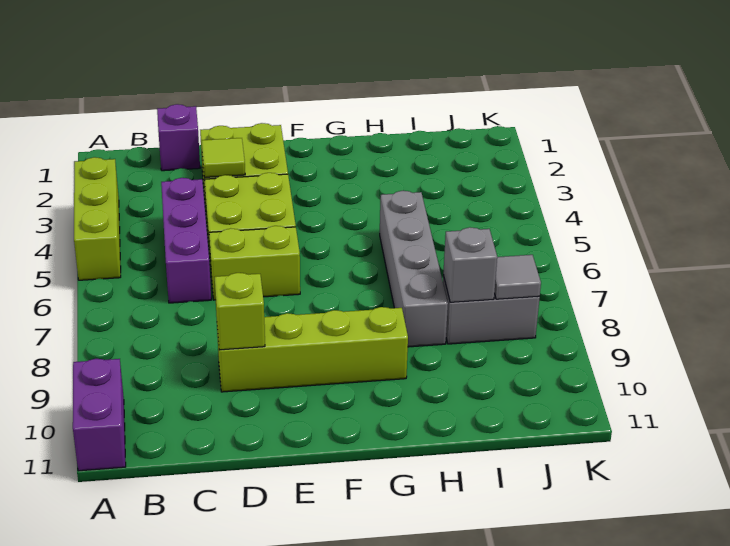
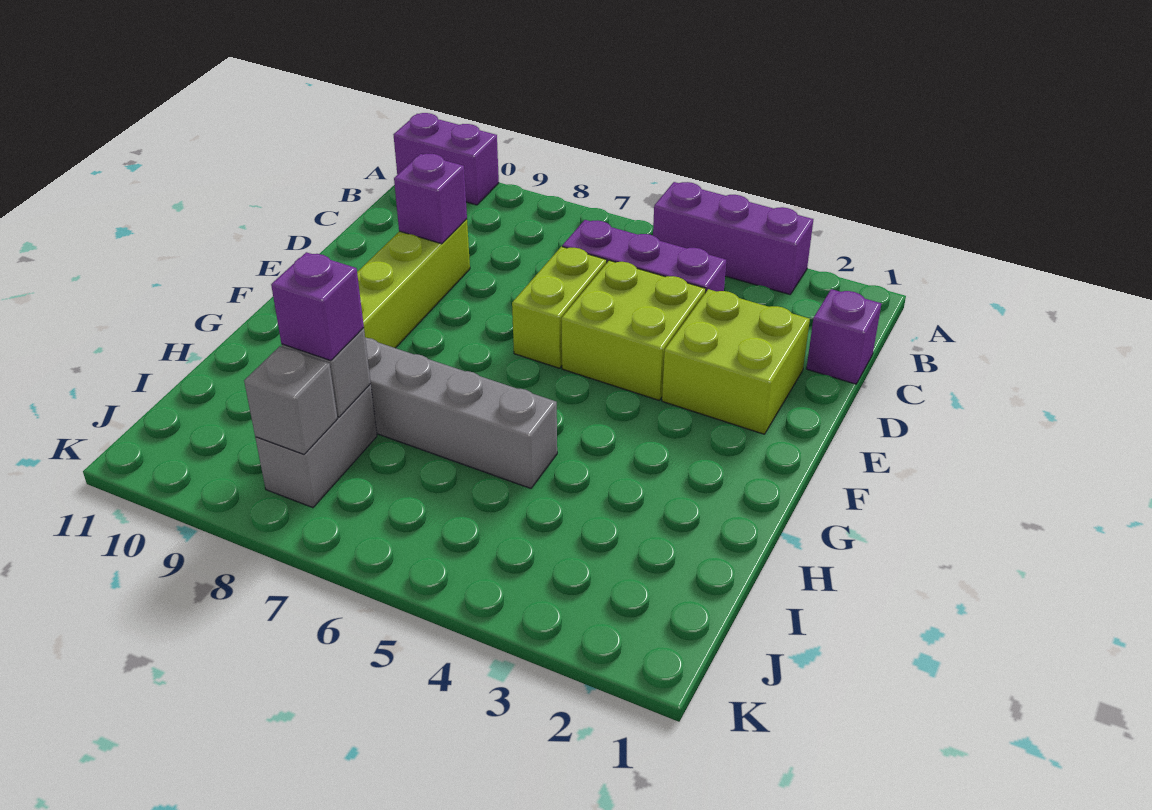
lime brick A3:A5 level 1 -> purple brick A3:A5 level 1
lime tile D3 level 2 -> none
lime brick D9 level 2 -> purple brick D9 level 2
none -> purple brick I8 level 3
grey tile J8 level 2 -> grey brick J8 level 2

